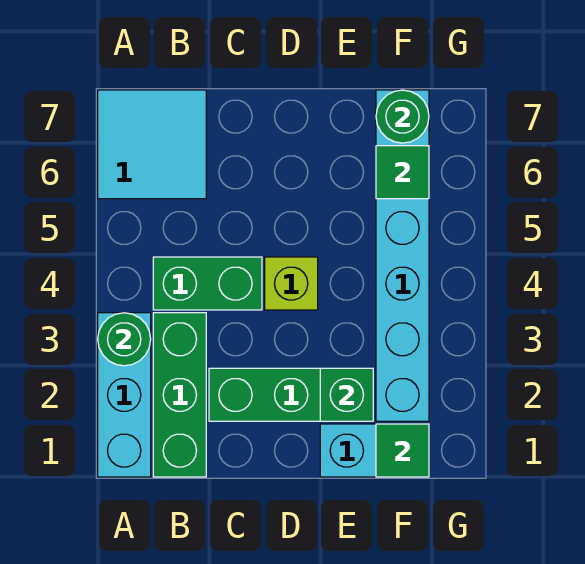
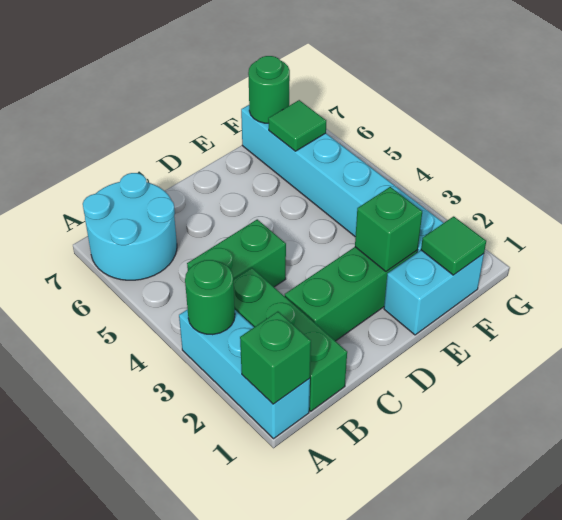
none -> green brick A1 level 2
cyan tile A6:B7 level 1 -> cyan round brick A6:B7 level 1
lime brick D4 level 1 -> none

